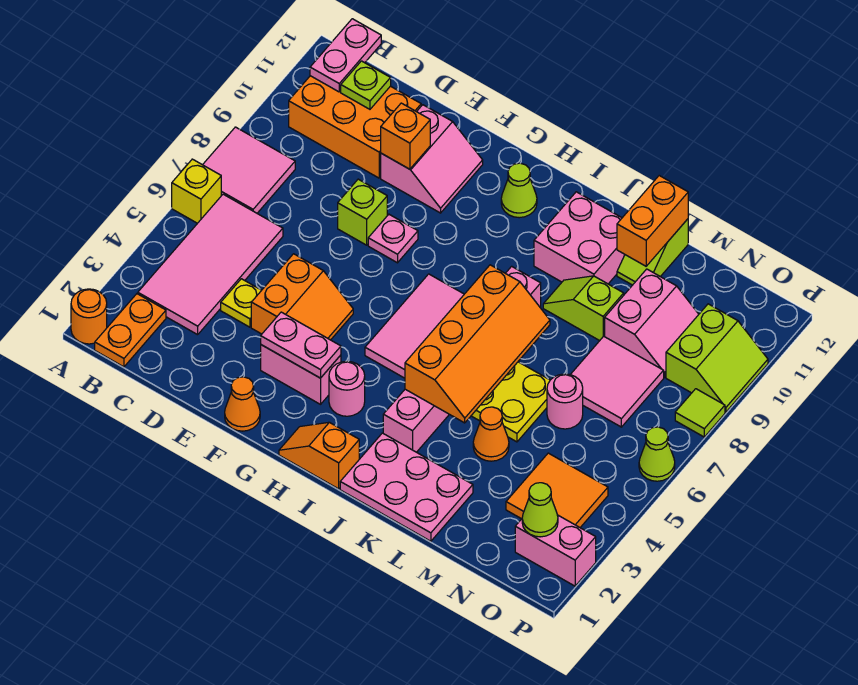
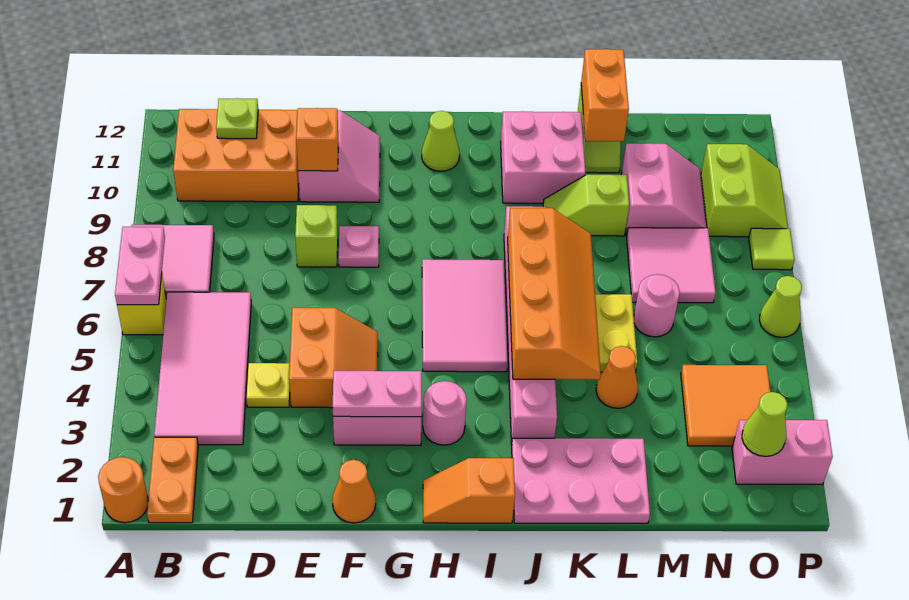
pink plate B11:B12 level 2 -> pink plate A6:A7 level 2

